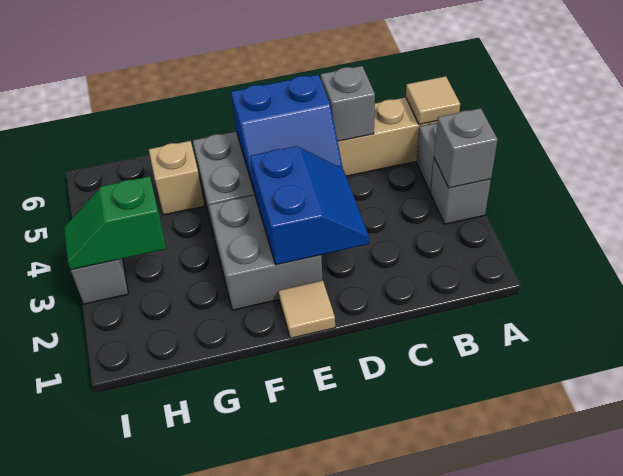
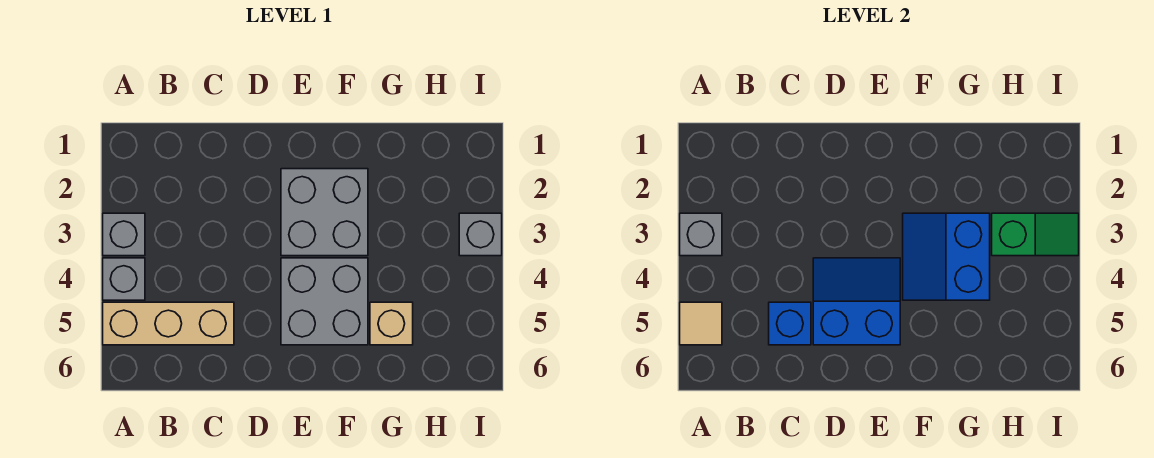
grey brick C5 level 2 -> blue brick C5 level 2
blue slope D2:E3 level 2 top E -> blue slope F3:G4 level 2 top G
tan tile E1 level 1 -> none

